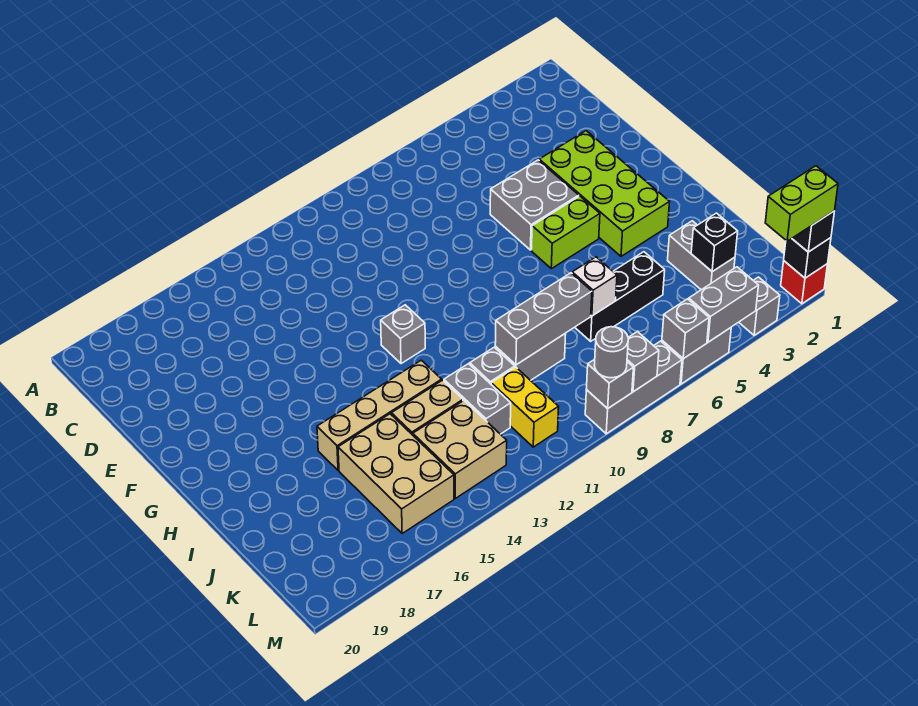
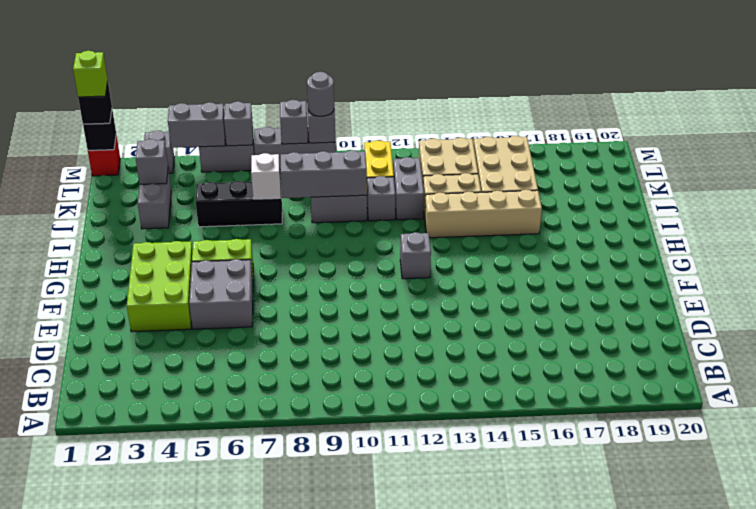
lime brick E3:H4 level 1 -> lime brick E3:G4 level 1
black brick K3 level 2 -> grey brick K3 level 2
lime brick M1:M2 level 4 -> lime brick M1 level 4

